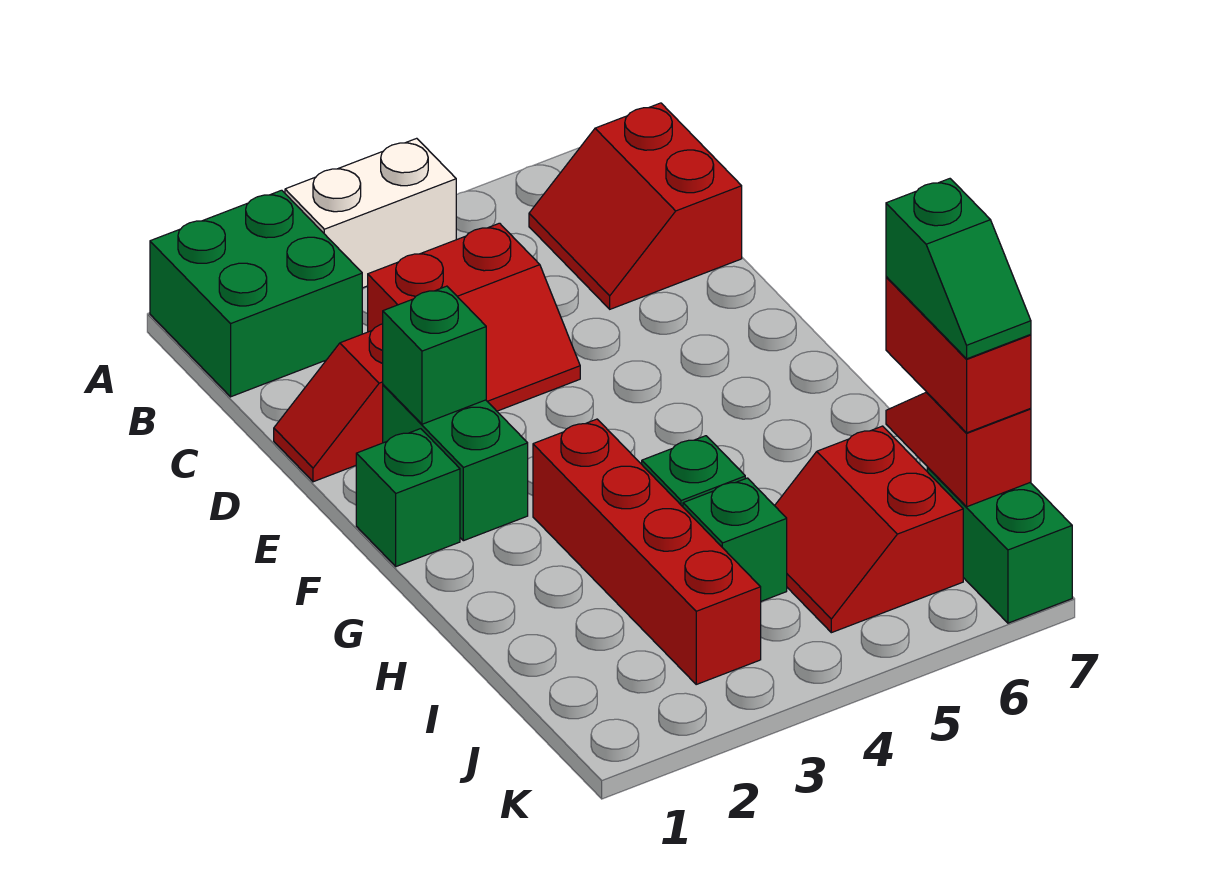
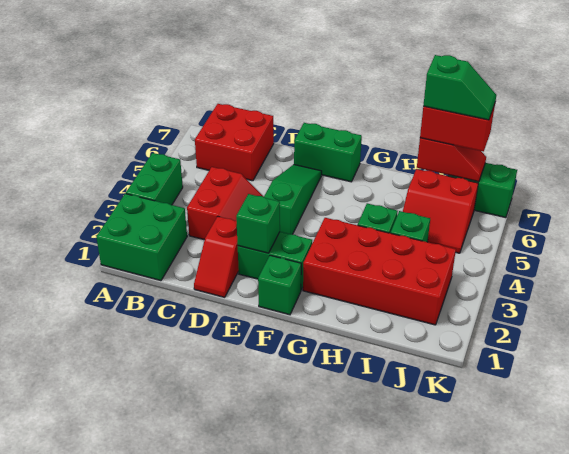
white brick A3:A4 level 1 -> green brick A3:A4 level 1
red slope B6:C7 level 1 top 7 -> red brick B6:C7 level 1
none -> green slope E4:E6 level 1 top 4
none -> green brick E7:F7 level 1
red brick G3:J3 level 1 -> red brick G2:J3 level 1
red slope I7:J7 level 2 top J -> red slope I7:J7 level 2 top I

